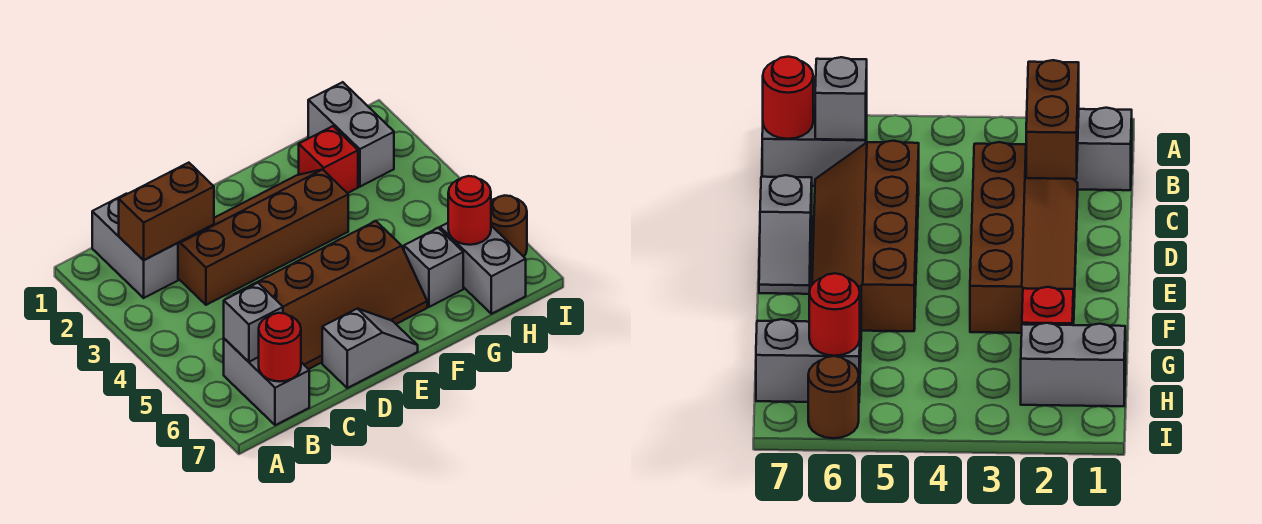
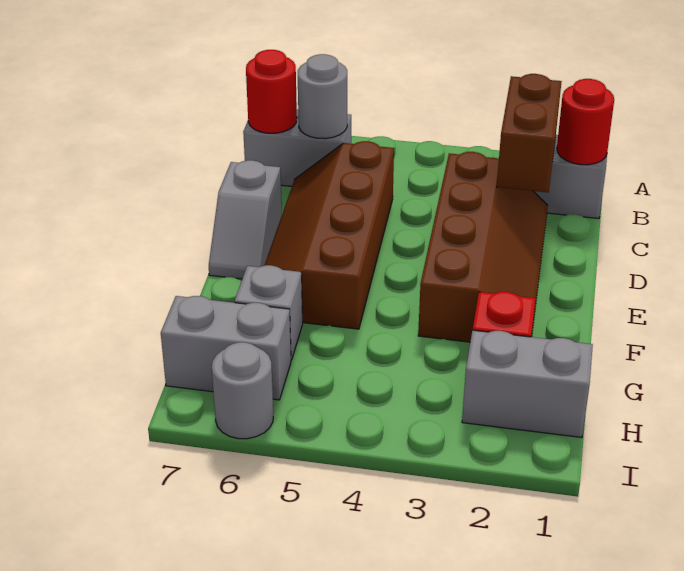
grey brick B6 level 2 -> grey round brick B6 level 2
red round brick H6 level 2 -> red round brick B1 level 2
brown round brick I6 level 1 -> grey round brick I6 level 1

